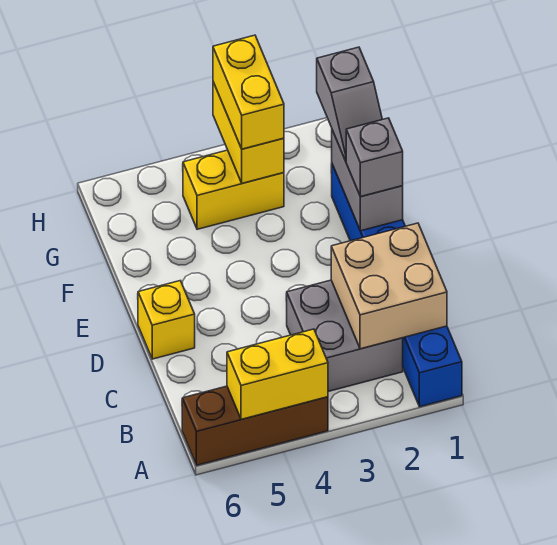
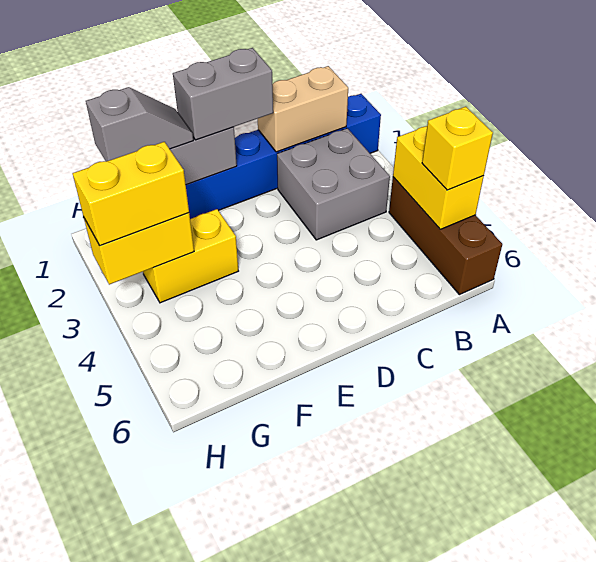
tan brick B1:C2 level 2 -> tan brick B1:C1 level 2
yellow brick D6 level 1 -> yellow brick A5 level 3
grey brick E1 level 3 -> grey brick D1:E1 level 3
yellow brick G3:G4 level 1 -> yellow brick F3:G3 level 1

